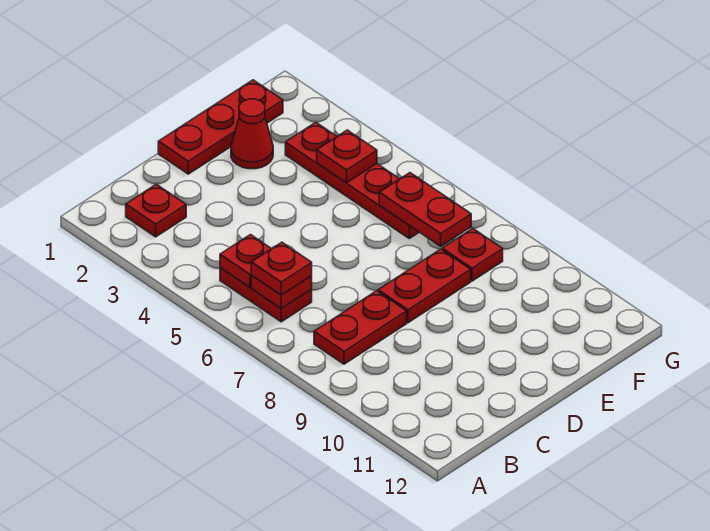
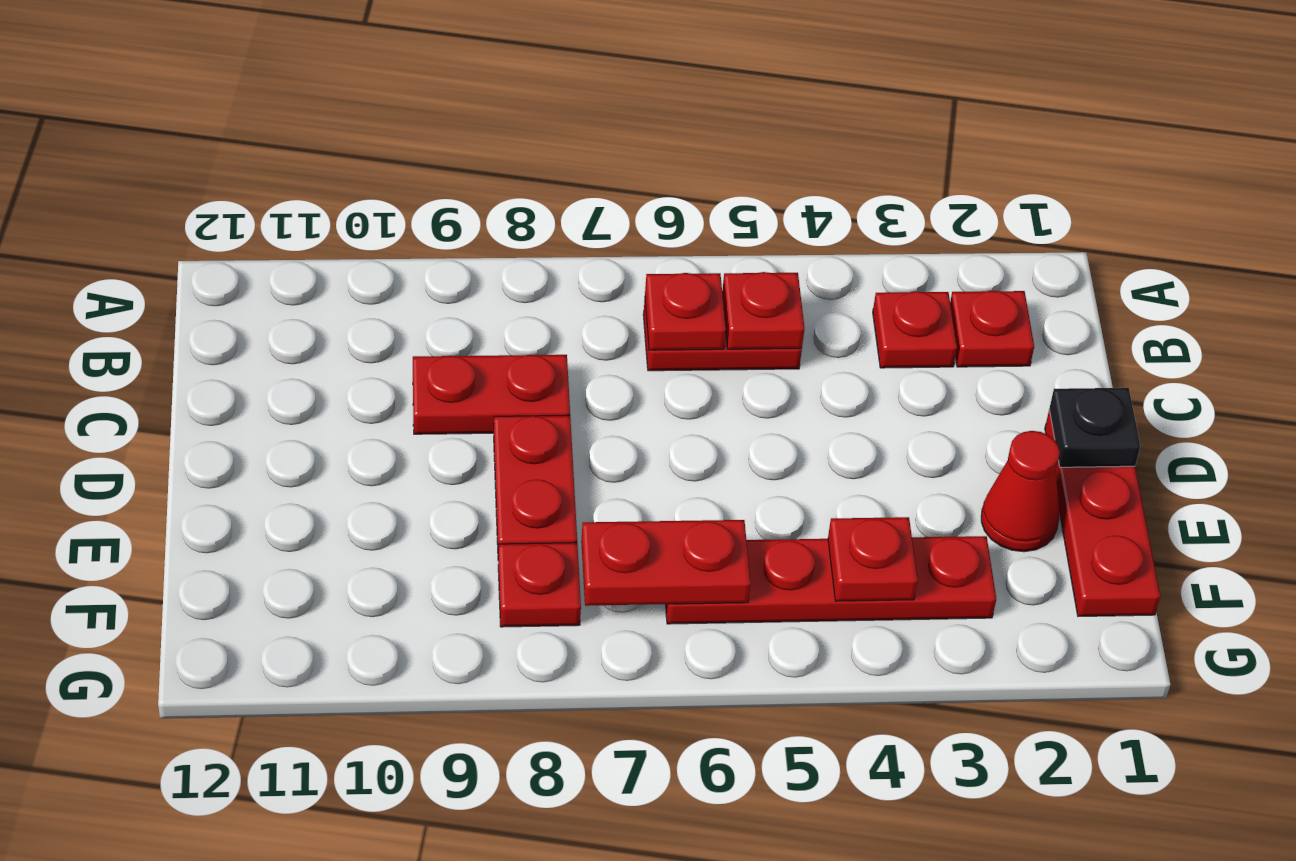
red plate B6 level 3 -> red plate B3 level 1
red plate B8:C8 level 1 -> red plate C8:C9 level 1
none -> black plate D1 level 2

